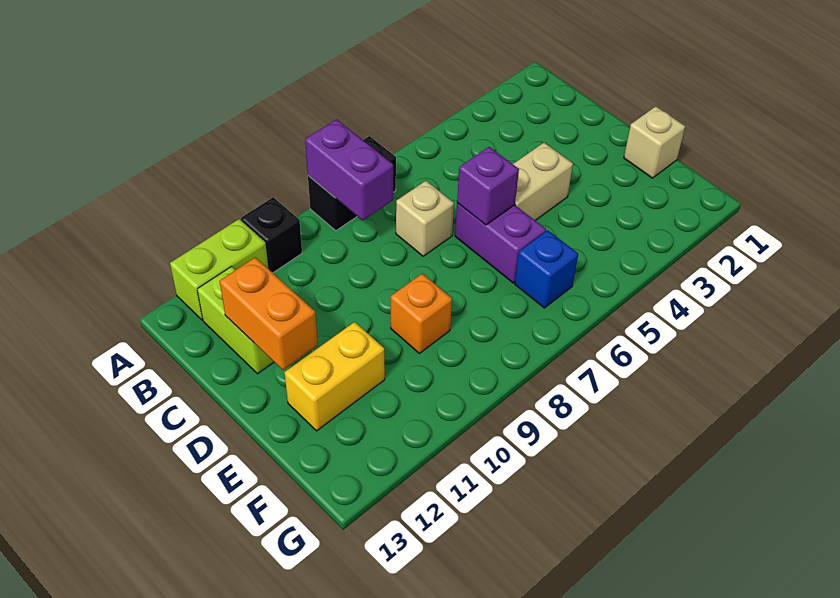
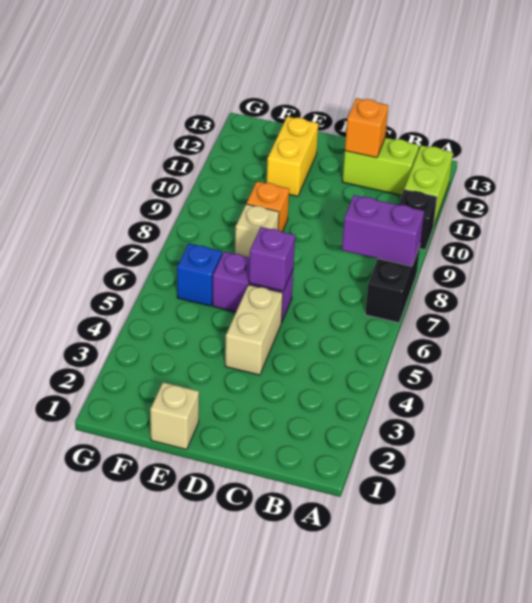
tan brick C7 level 1 -> tan brick E8 level 1
orange brick C12:D12 level 2 -> orange brick C12 level 2

